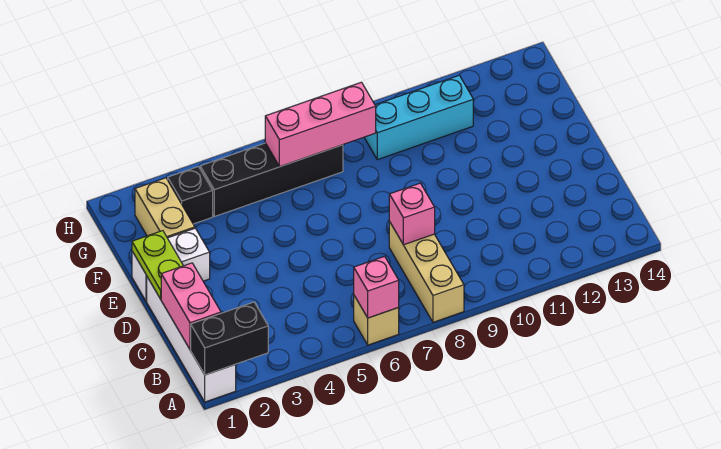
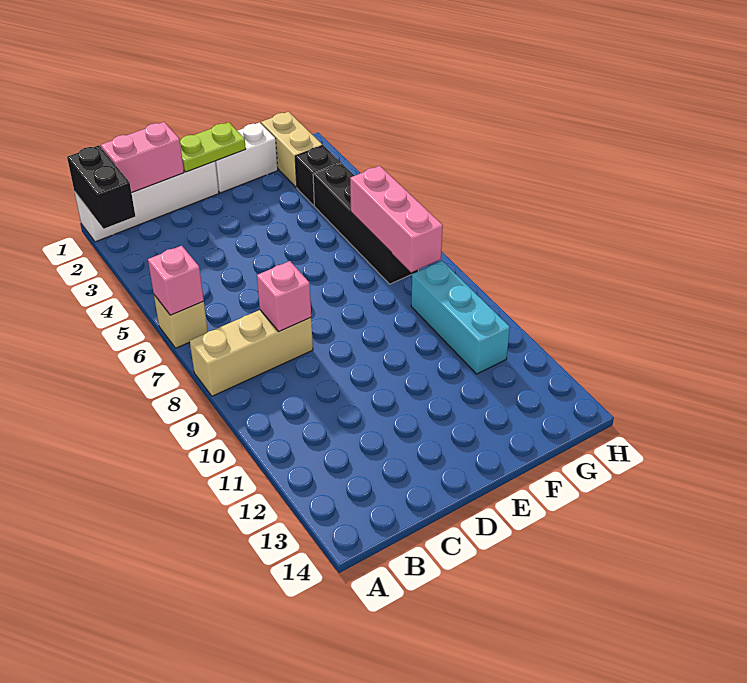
white brick E1:E2 level 1 -> white brick E1:F1 level 1
tan brick F2:G2 level 1 -> tan brick G1:G2 level 1

